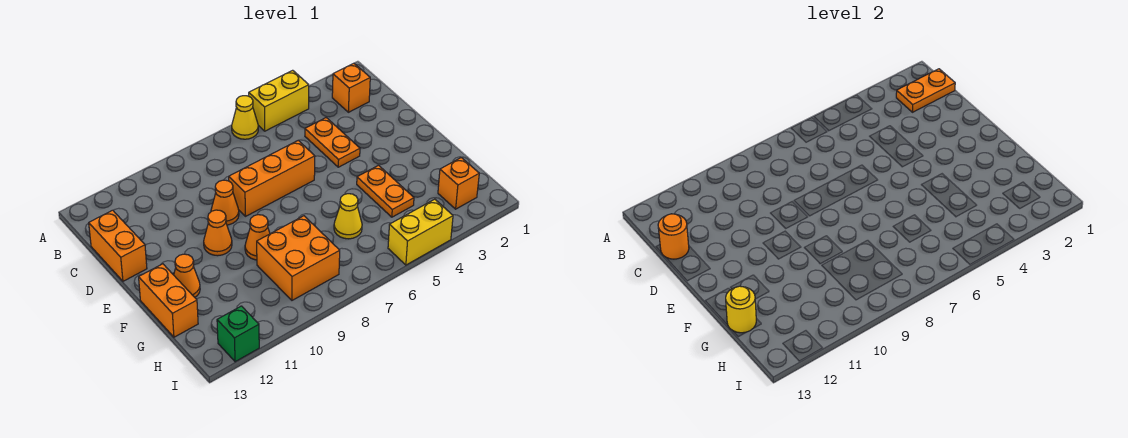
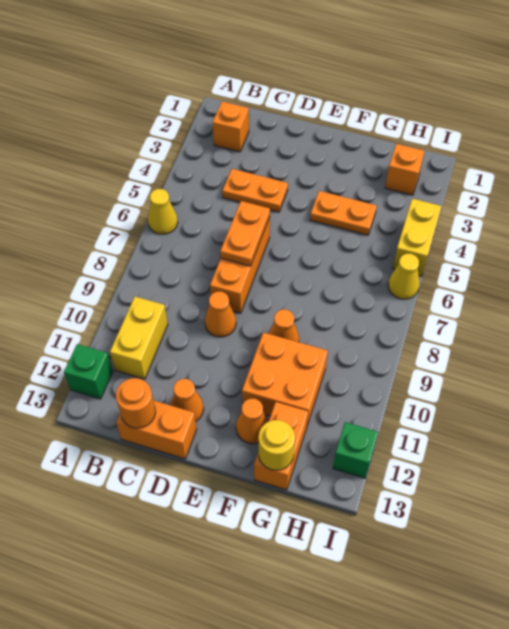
yellow brick A4:A5 level 1 -> yellow brick B10:B11 level 1
none -> green brick A12 level 1
orange plate B1:B2 level 2 -> orange plate D6:D7 level 2
orange cone E10 level 1 -> orange cone D12 level 1
orange brick F13:G13 level 1 -> orange brick G12:G13 level 1
yellow cone G6 level 1 -> yellow cone I6 level 1
orange brick G8:H9 level 1 -> orange brick F10:G11 level 1

